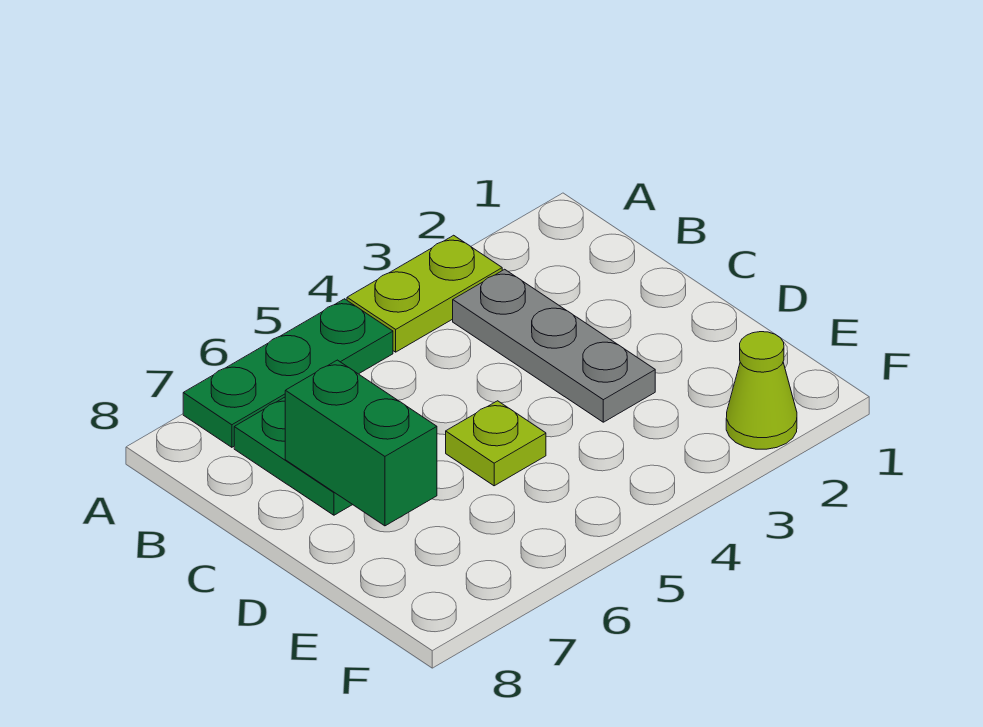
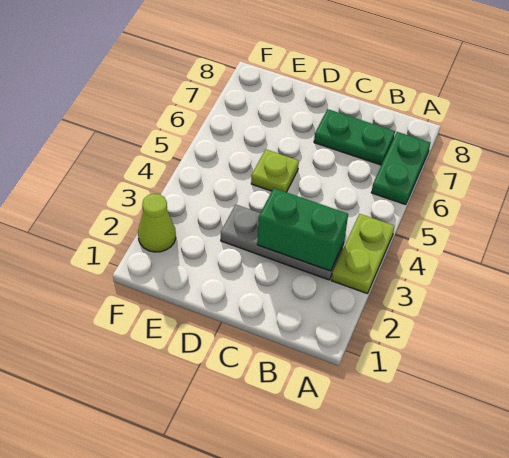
green plate A5:A7 level 1 -> green plate A6:A7 level 1
green brick C7:D7 level 2 -> green brick B3:C3 level 2

